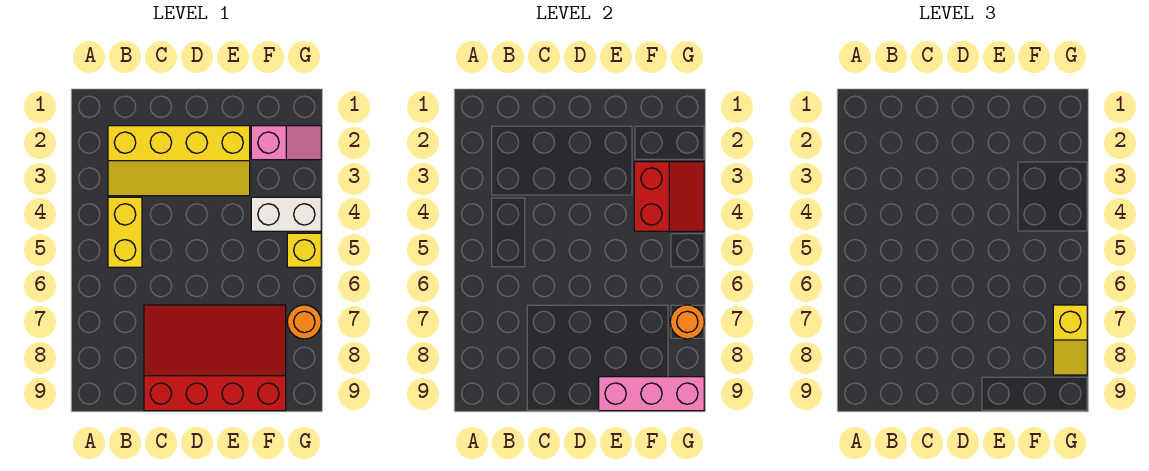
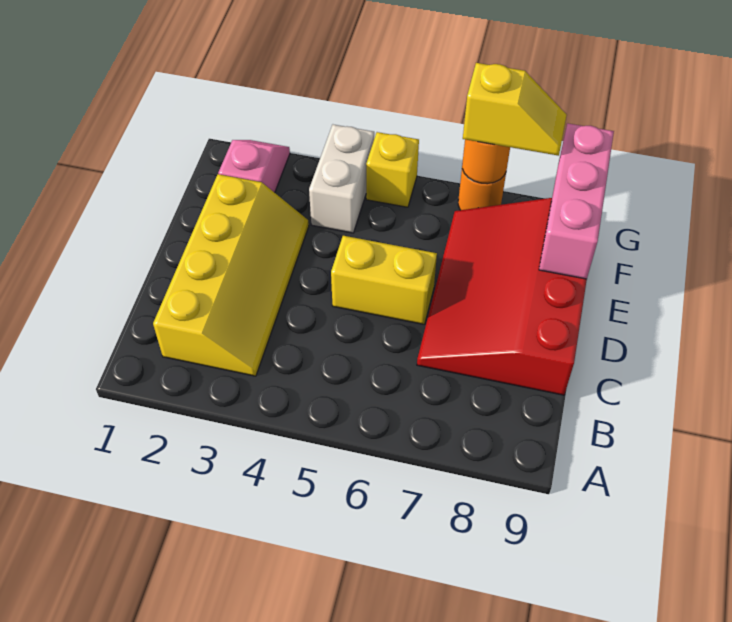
yellow brick B4:B5 level 1 -> yellow brick D5:D6 level 1
red slope F3:G4 level 2 top F -> none

